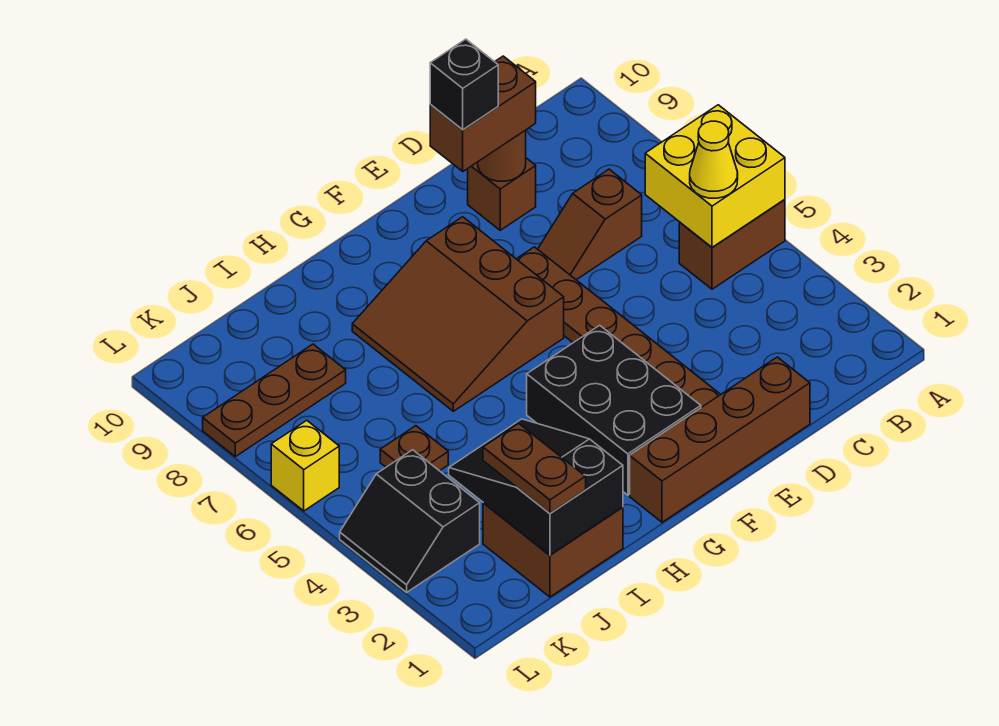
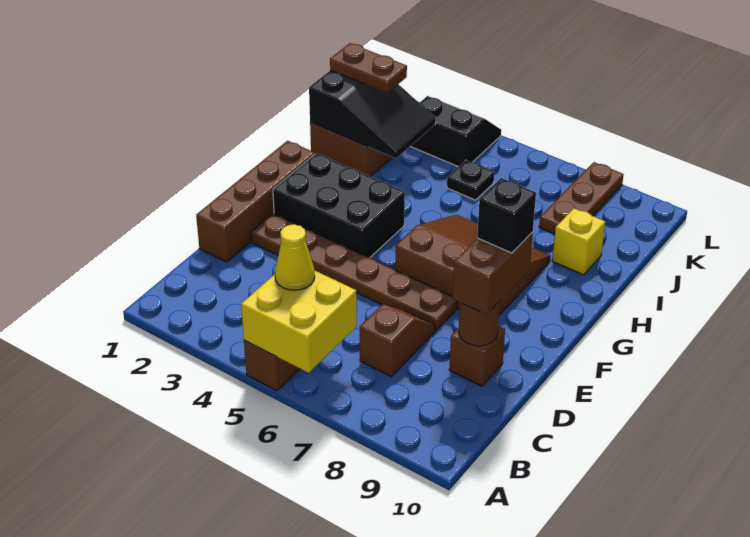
brown plate J5 level 1 -> black plate J5 level 1
yellow brick L6 level 1 -> yellow brick I9 level 1

